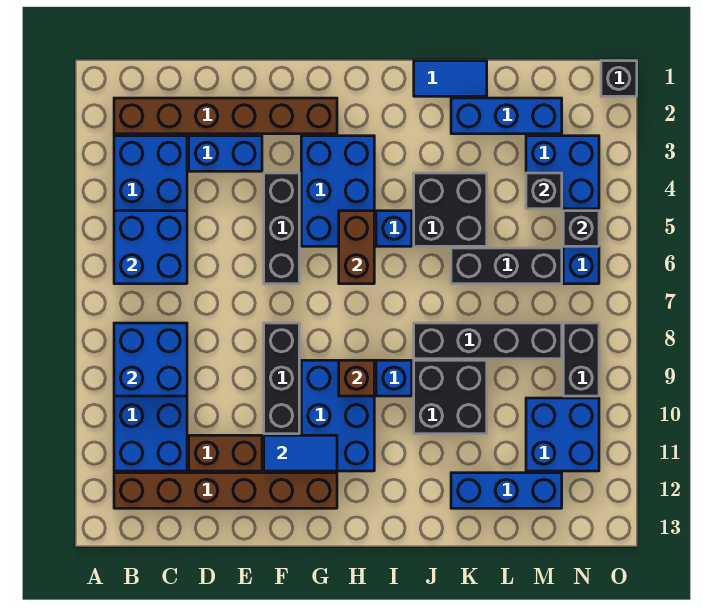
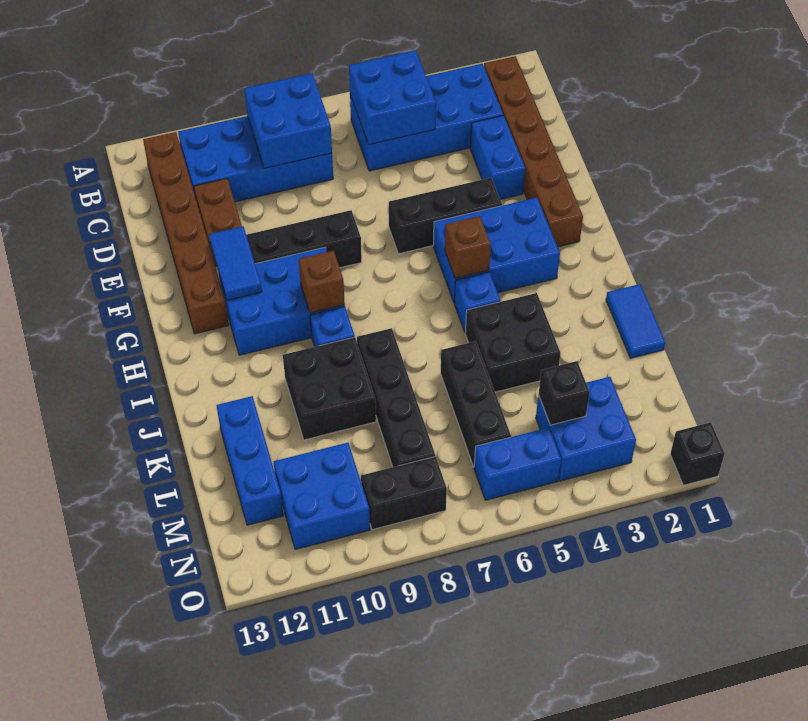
brown brick H5:H6 level 2 -> brown brick H5 level 2
blue brick K2:M2 level 1 -> none
black brick N5 level 2 -> none

